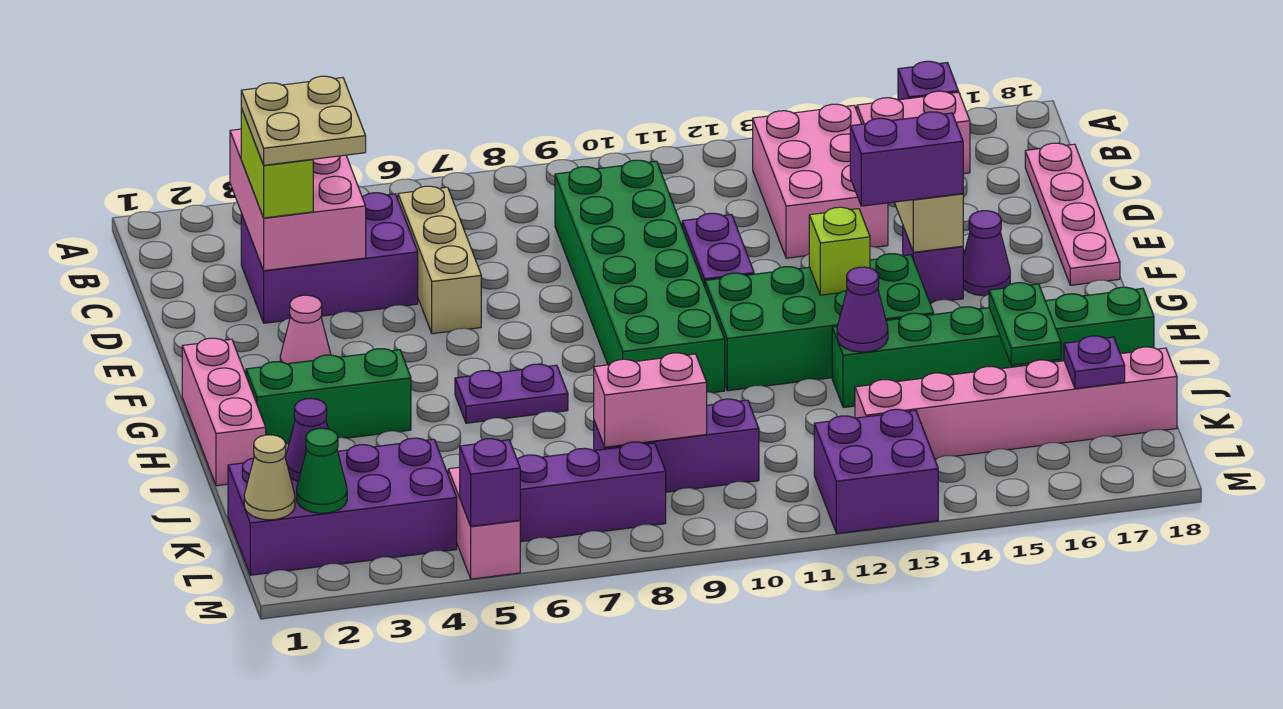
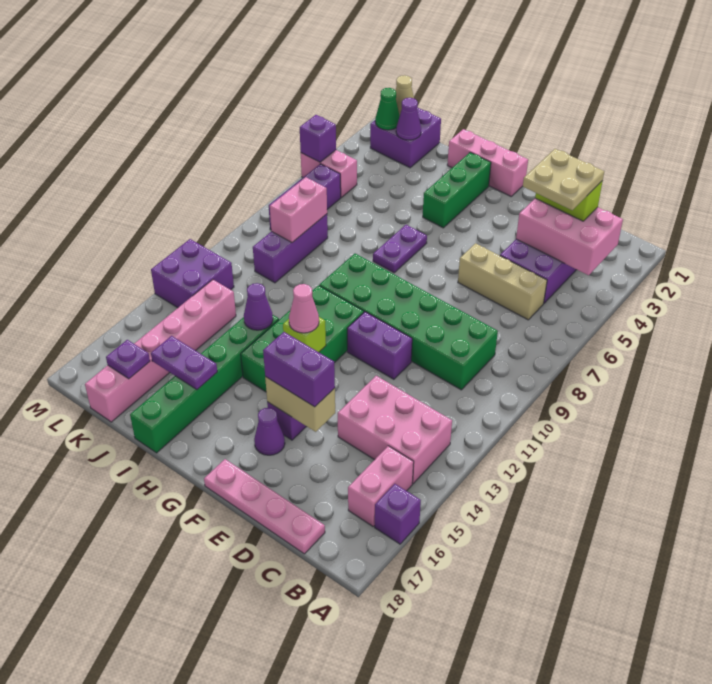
pink cone F3 level 1 -> pink cone G13 level 3
purple brick F14:F15 level 3 -> purple brick E15:F15 level 3
green plate I16:J16 level 2 -> purple plate I16:J16 level 2
purple brick K1:L4 level 1 -> purple brick K1:L2 level 1

